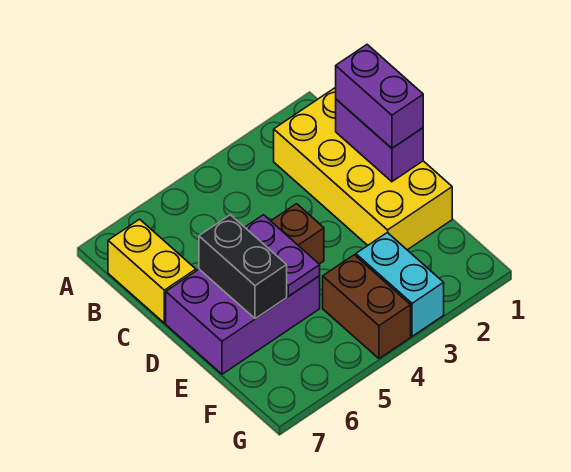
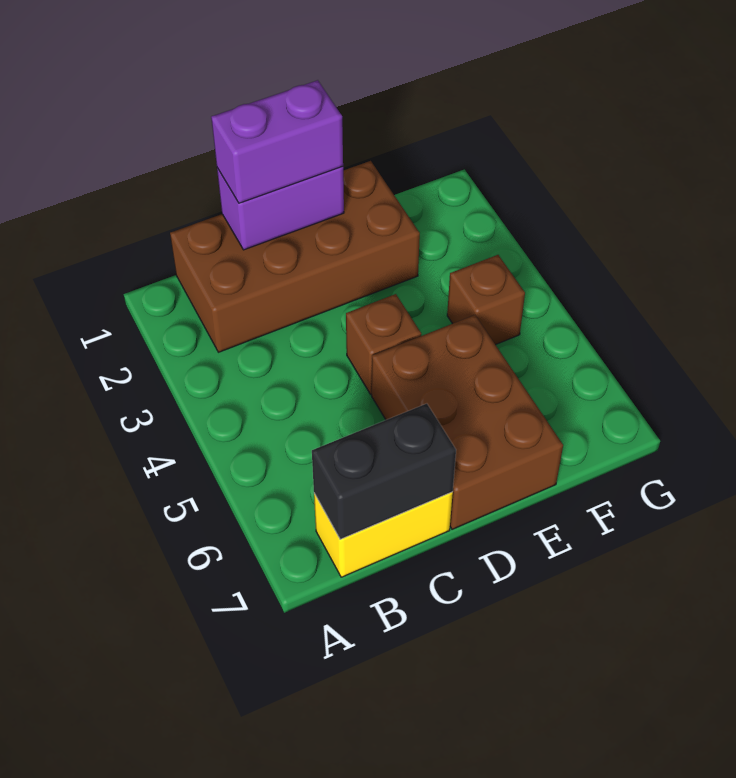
yellow brick B1:E2 level 1 -> brown brick B1:E2 level 1
purple brick D5:E7 level 1 -> brown brick D5:E7 level 1
purple plate D5:E5 level 2 -> none
black brick D6:E6 level 2 -> black brick B7:C7 level 2
cyan brick F3:G3 level 1 -> none
brown brick F4:G4 level 1 -> brown brick F4 level 1

